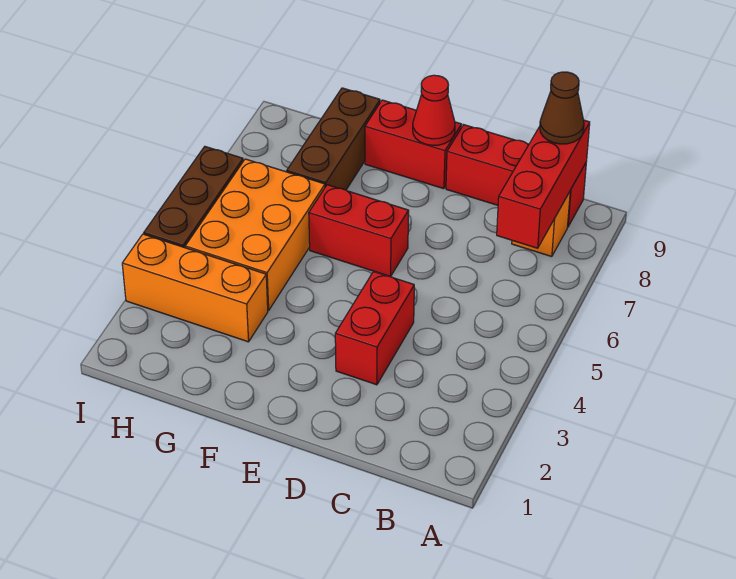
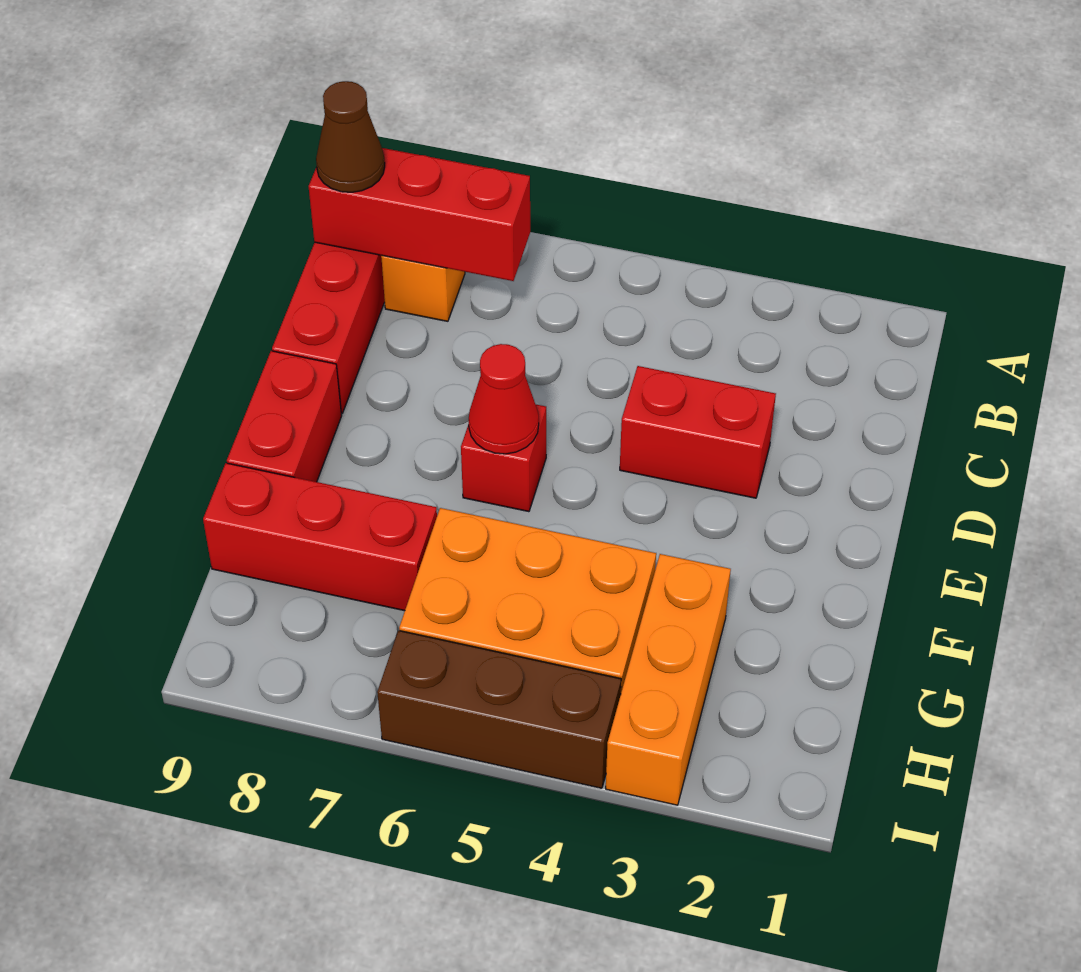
red brick E6:F6 level 1 -> red brick E6 level 1
red cone E9 level 2 -> red cone E6 level 2
brown brick G7:G9 level 1 -> red brick G7:G9 level 1

